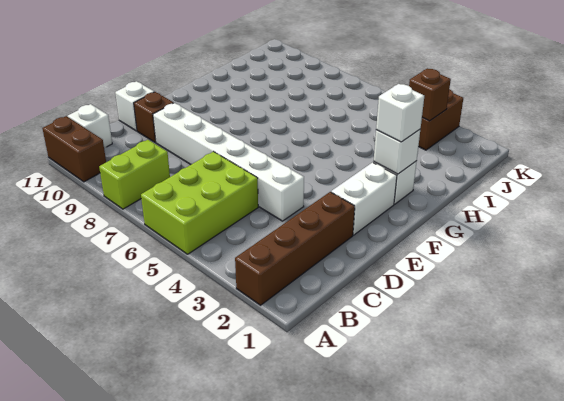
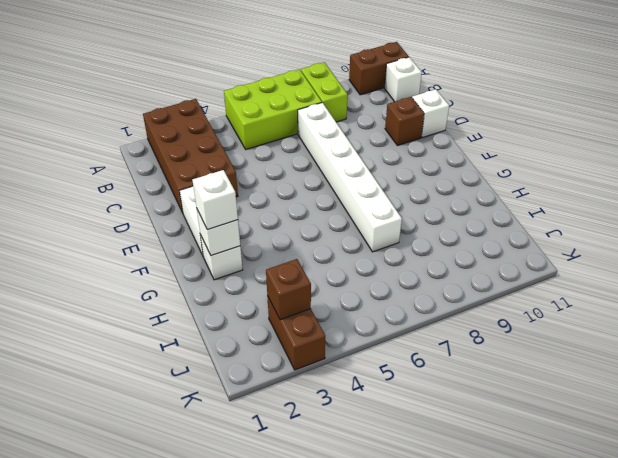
brown brick A2:D2 level 1 -> brown brick A2:D3 level 1
lime brick A5:C6 level 1 -> lime brick A5:B7 level 1
white brick D4:D9 level 1 -> white brick C7:H7 level 1

